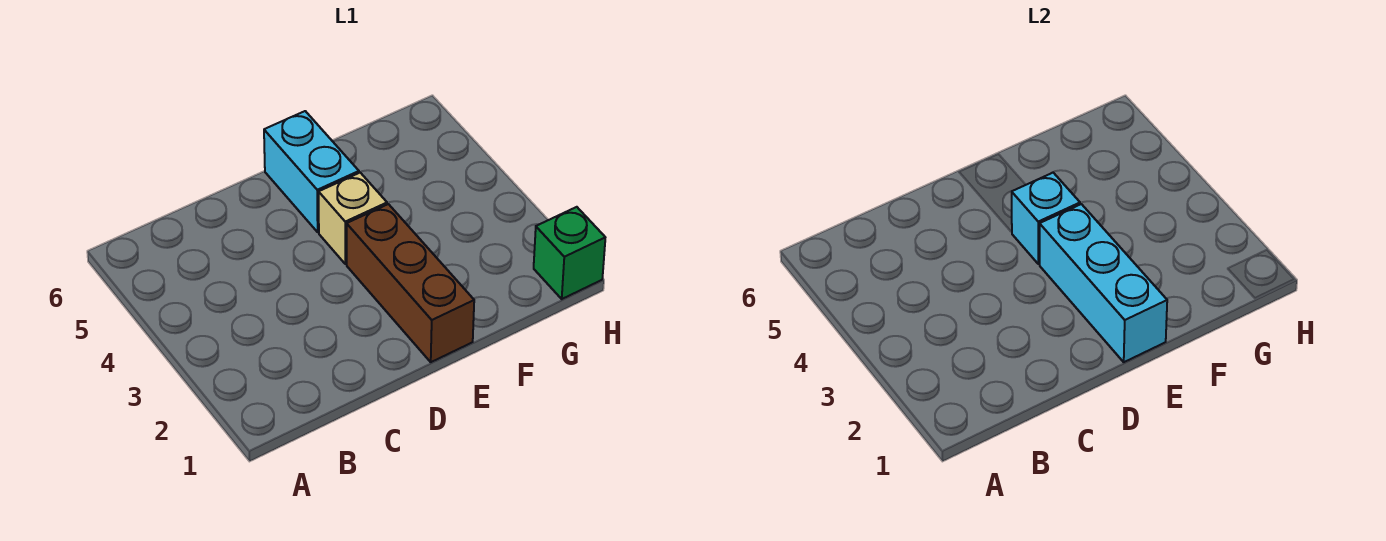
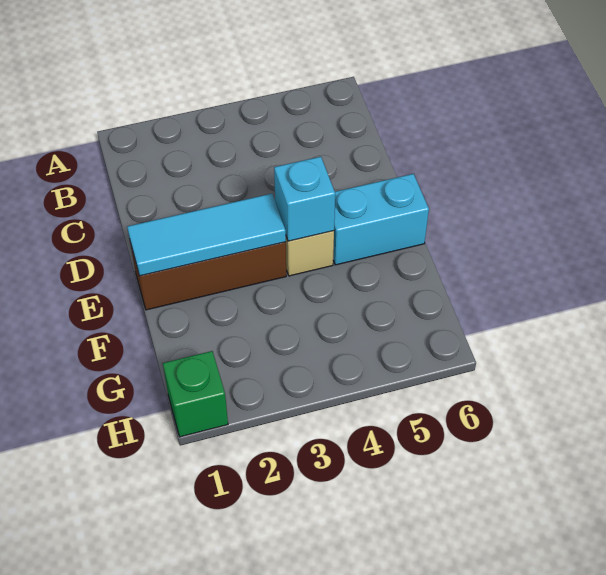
cyan brick E1:E3 level 2 -> cyan tile E1:E3 level 2

